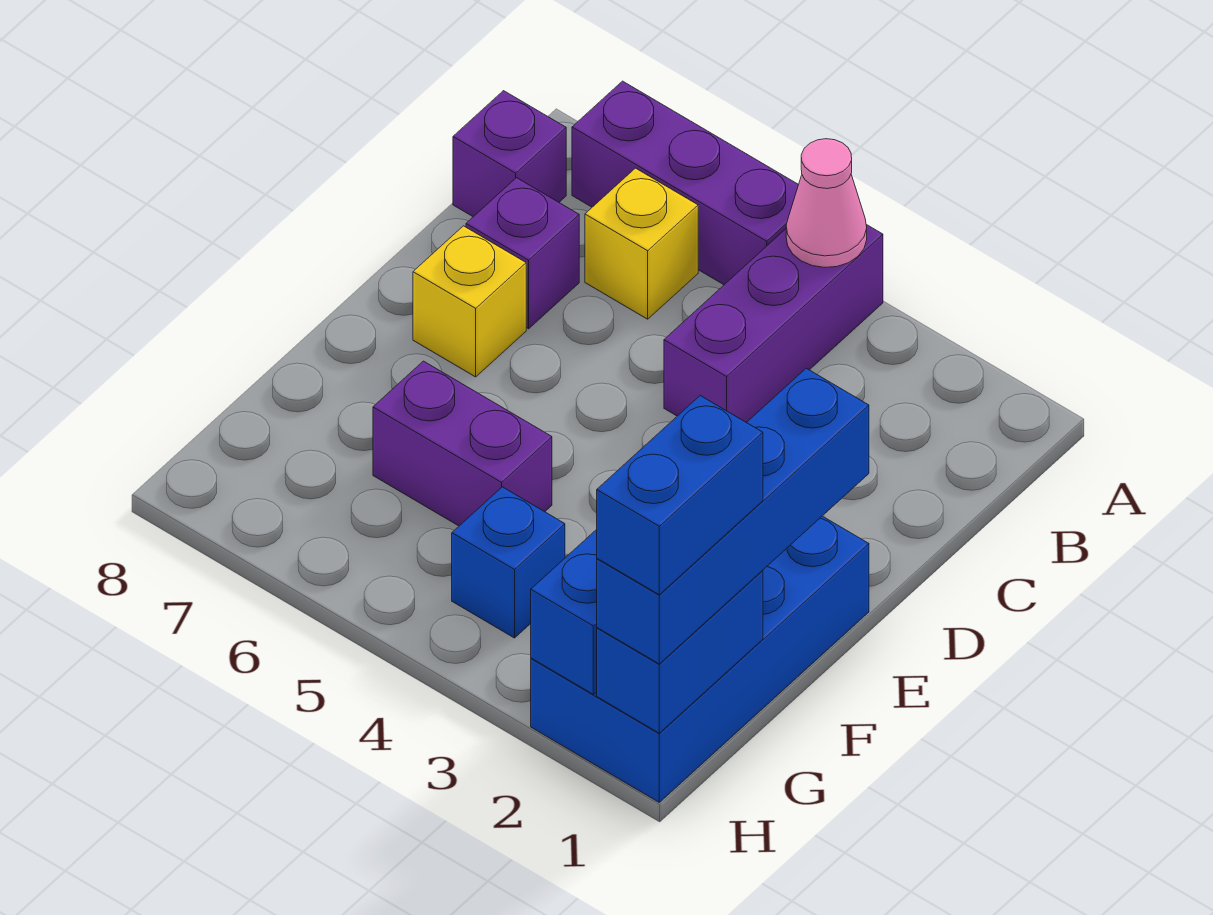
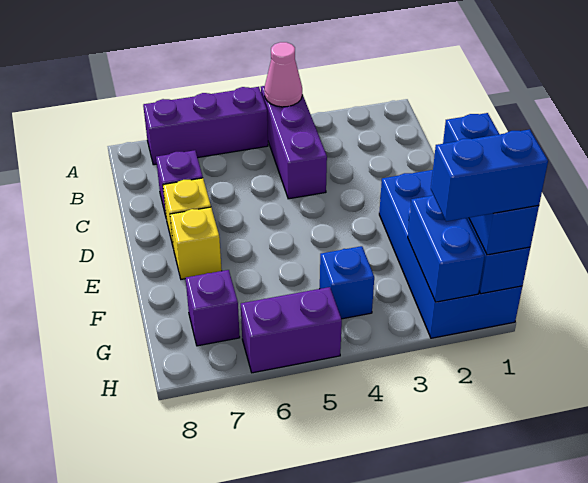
yellow brick B6 level 1 -> yellow brick E7 level 1
purple brick B8 level 1 -> purple brick G7 level 1
blue brick E1:H1 level 3 -> blue brick F1:H1 level 3
purple brick F5:F6 level 1 -> purple brick H5:H6 level 1
blue brick G1:H1 level 4 -> blue brick H1:H2 level 4

